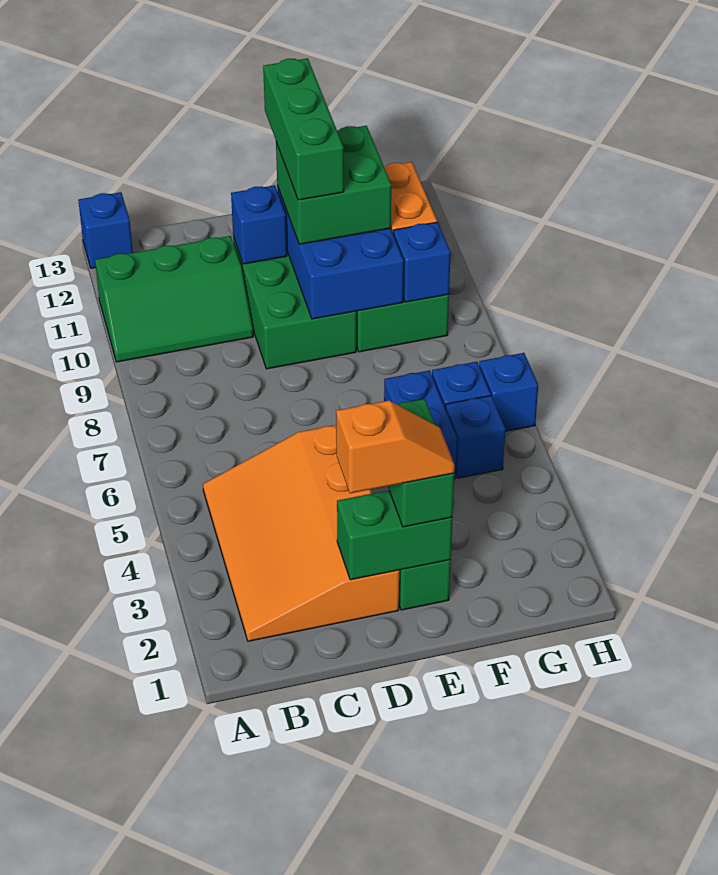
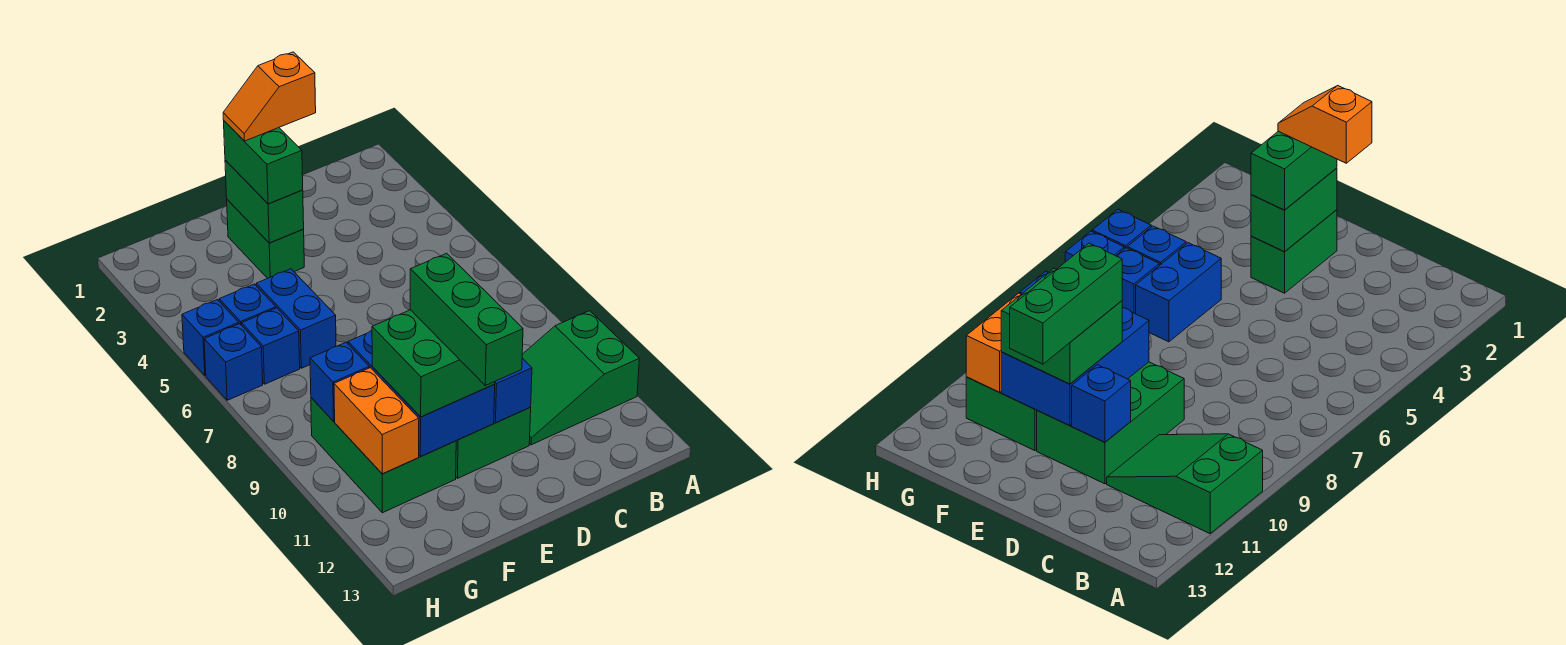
green slope A10:C11 level 1 top 11 -> green slope A10:C11 level 1 top A
blue brick A13 level 1 -> blue brick H5 level 1
orange slope B2:D5 level 1 top D -> none
green brick D2:E2 level 2 -> green brick E2:E3 level 2

